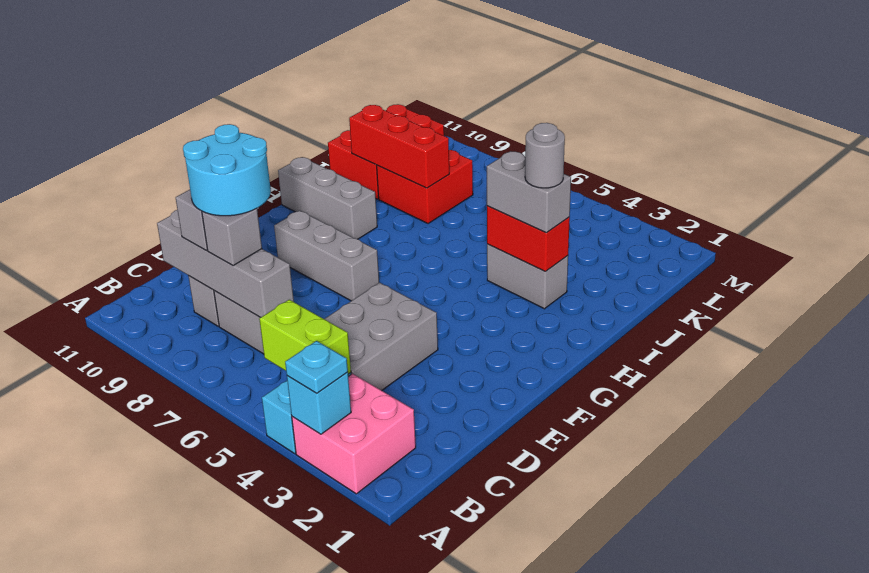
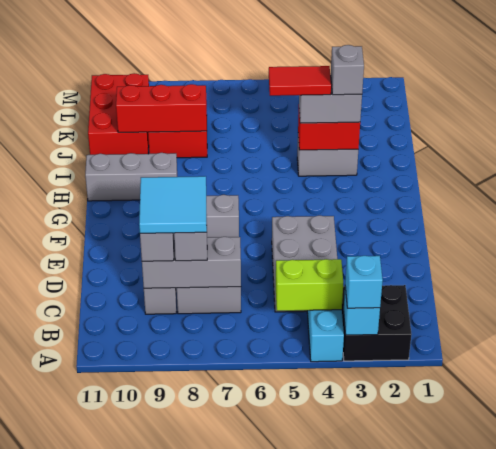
pink brick A2:B3 level 1 -> black brick A2:B3 level 1
cyan plate A3 level 3 -> cyan brick A3 level 3
grey brick C7:C10 level 2 -> grey brick C7:C9 level 2
cyan round brick C8:D9 level 4 -> cyan tile C8:D9 level 4
grey round brick I3 level 4 -> grey brick I3 level 4
none -> red tile I4:I5 level 4

